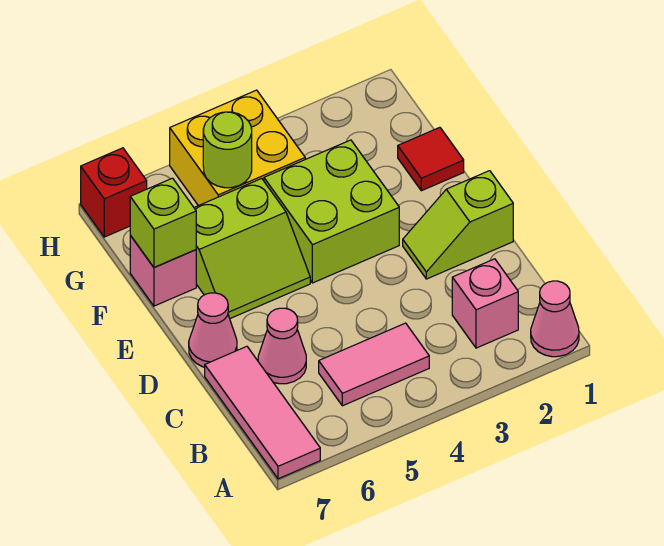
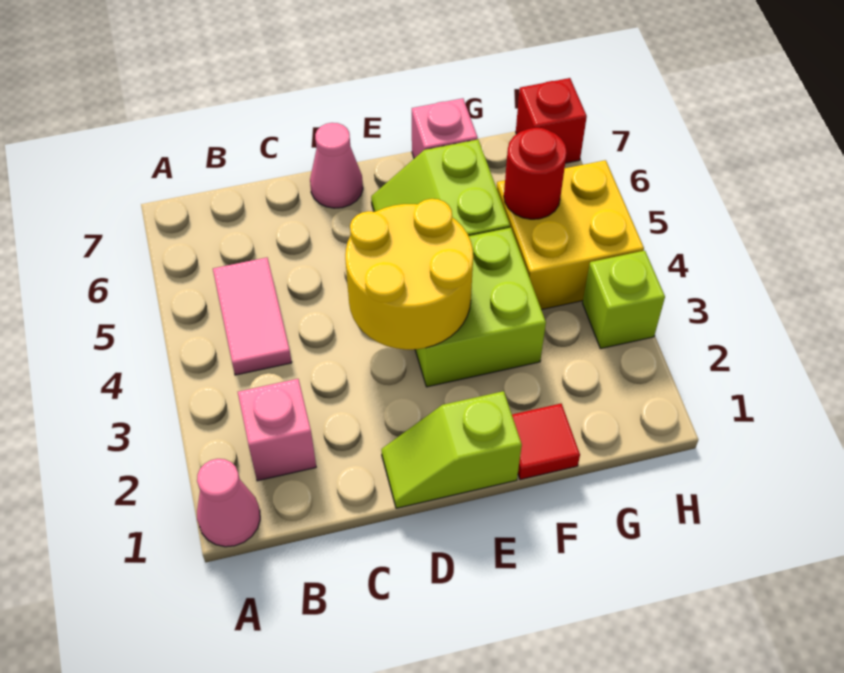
pink tile A7:C7 level 1 -> none
pink cone C6 level 1 -> none
lime slope D1:D2 level 1 top 1 -> lime slope D1:E1 level 1 top E
none -> yellow round brick D3:E4 level 2
lime brick F7 level 2 -> lime brick H3 level 1
lime round brick G5 level 2 -> red round brick G5 level 2

